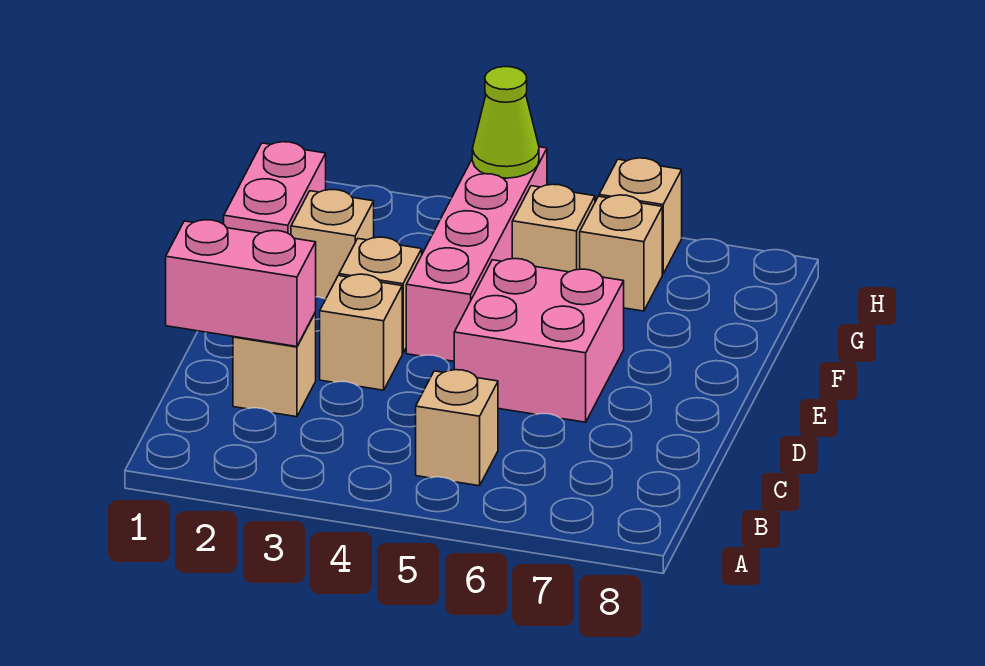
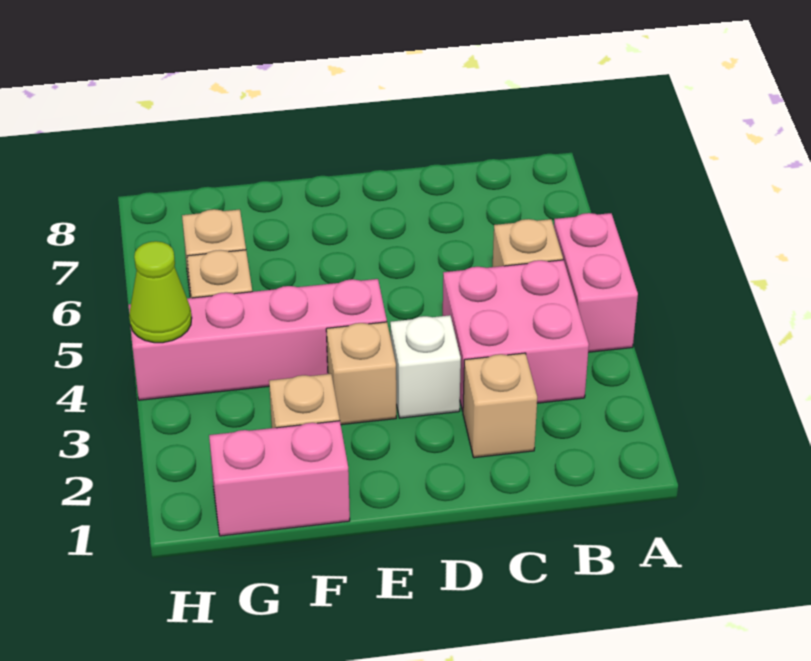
pink brick C1:C2 level 2 -> pink brick A4:A5 level 1
tan brick D3 level 1 -> white brick D3 level 1
pink brick D5:E6 level 1 -> pink brick B3:C4 level 1
tan brick H6 level 1 -> none

